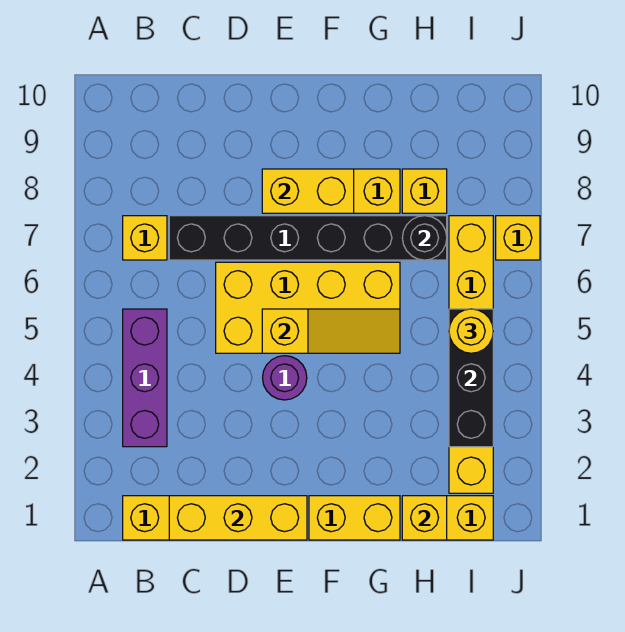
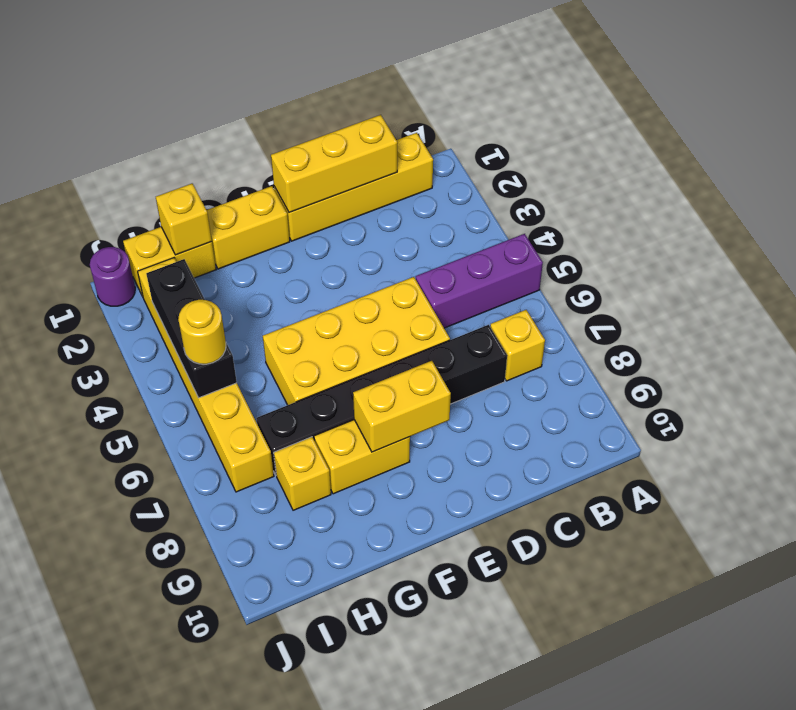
purple brick B3:B5 level 1 -> purple brick A5:C5 level 1
purple round brick E4 level 1 -> purple round brick J1 level 1
yellow slope E5:G5 level 2 top E -> none
black round brick H7 level 2 -> none
yellow brick J7 level 1 -> none

